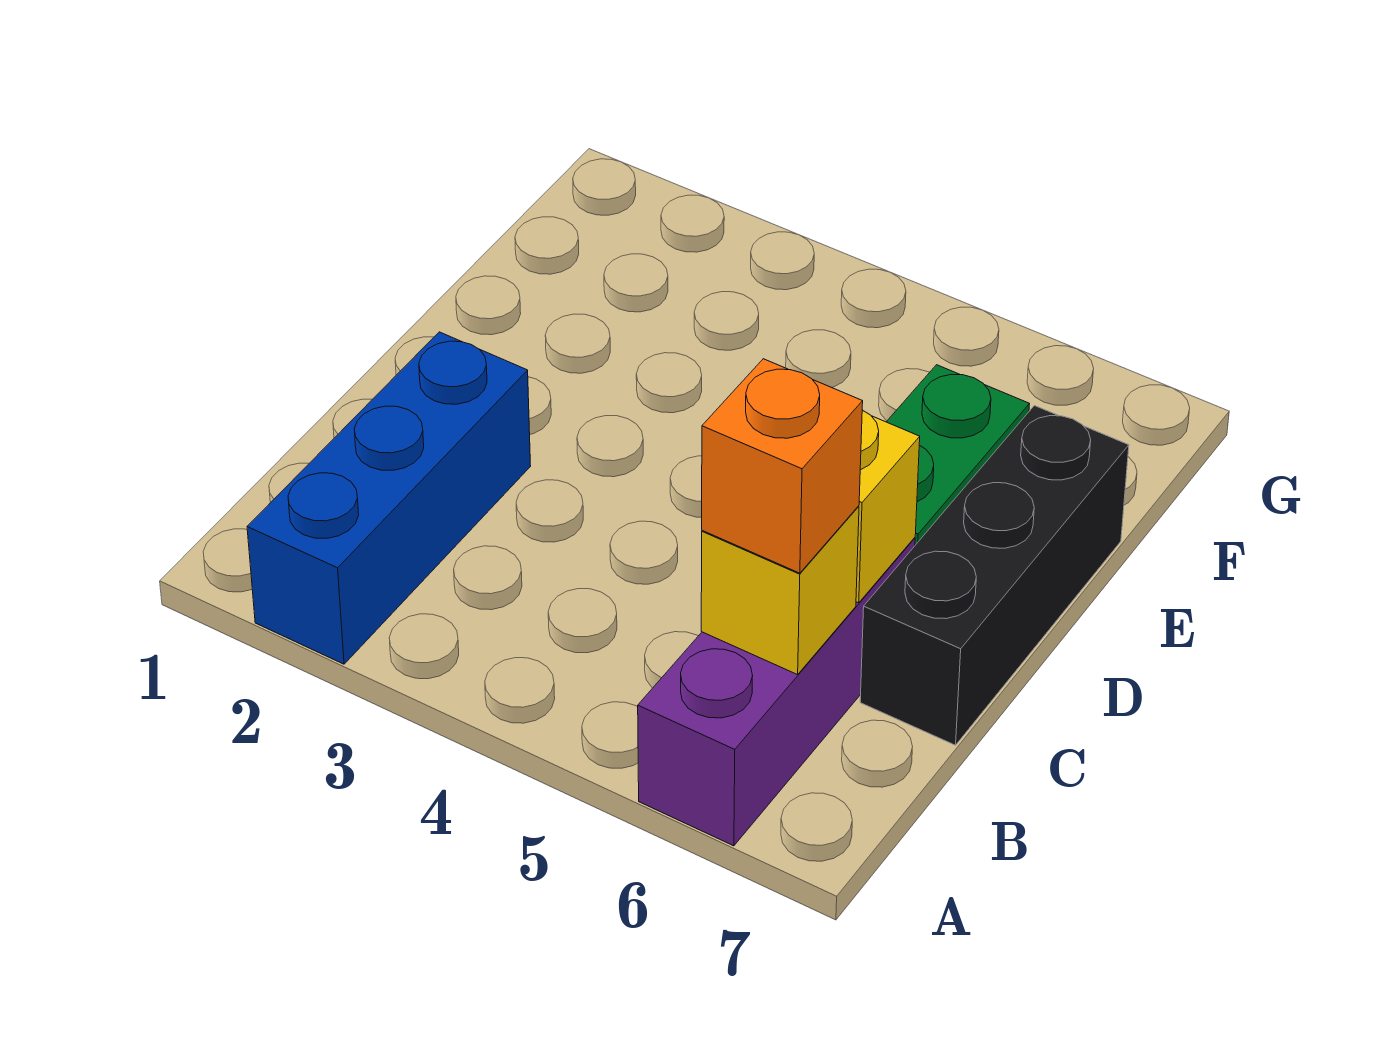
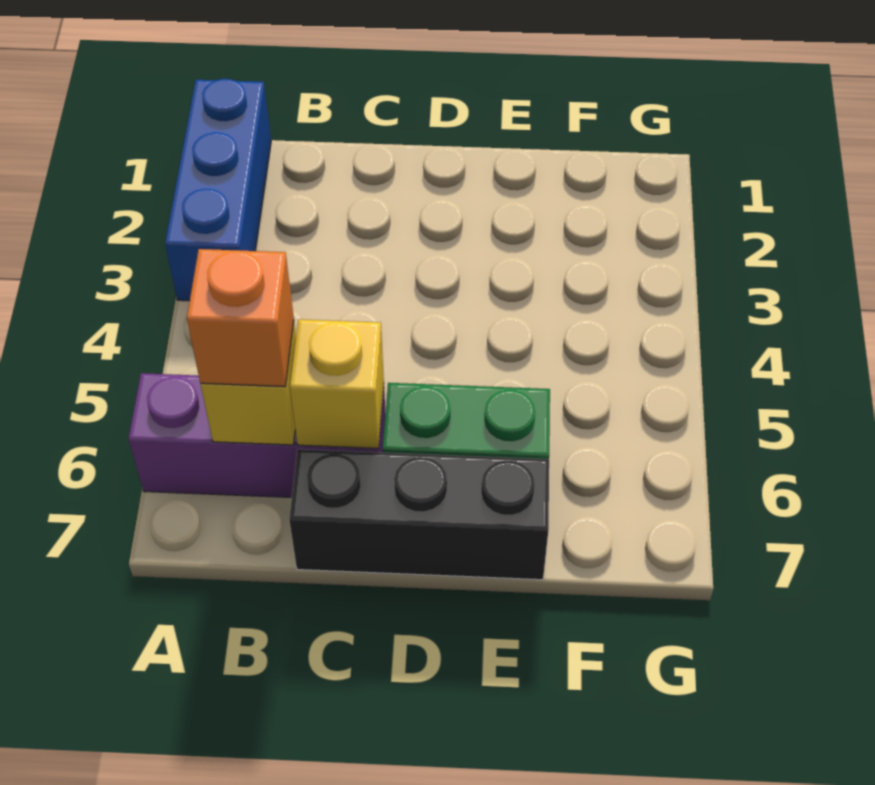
blue brick A2:C2 level 1 -> blue brick A1:A3 level 1

